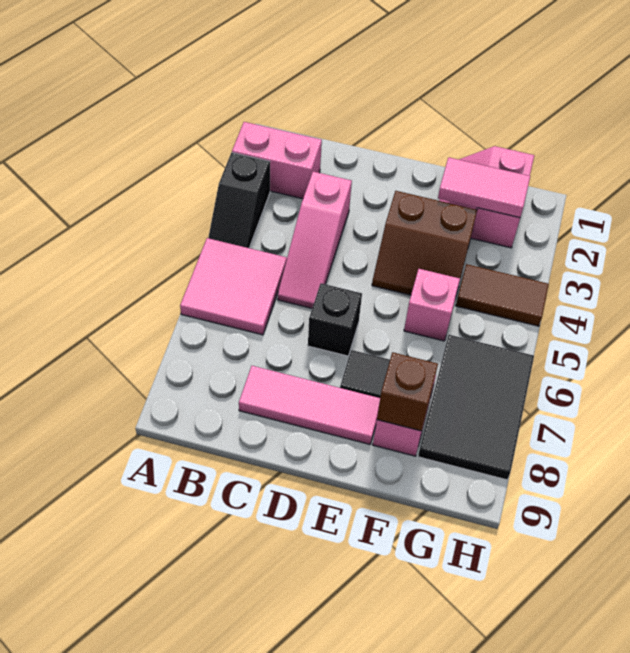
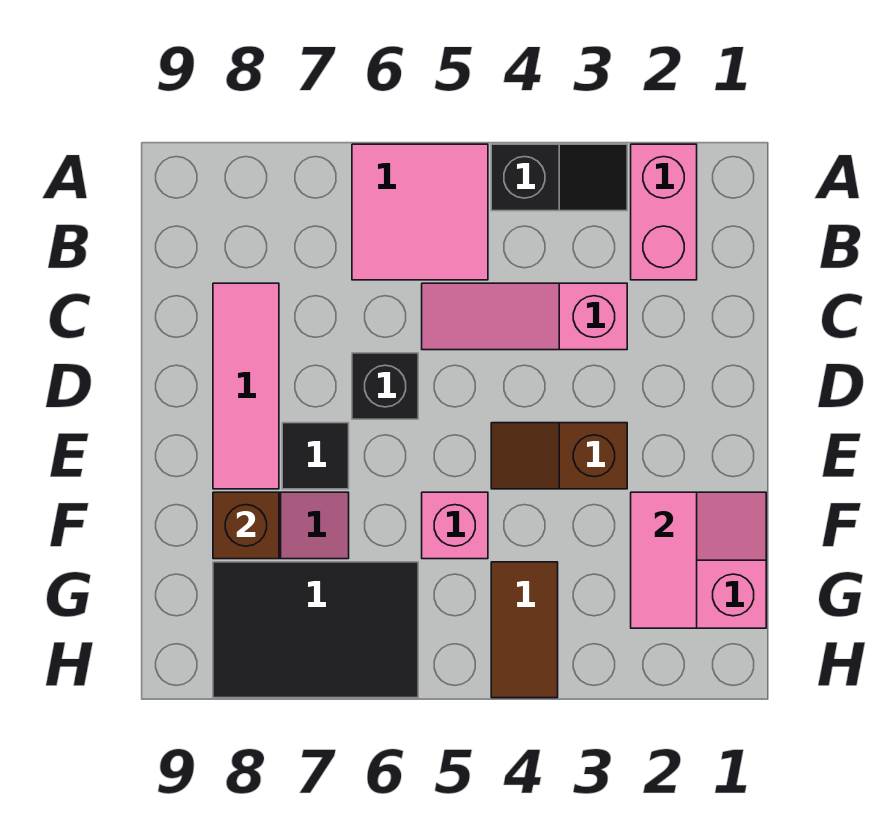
black slope A3:A4 level 1 top 3 -> black slope A3:A4 level 1 top 4
brown slope E3:F4 level 1 top 3 -> brown slope E3:E4 level 1 top 3

